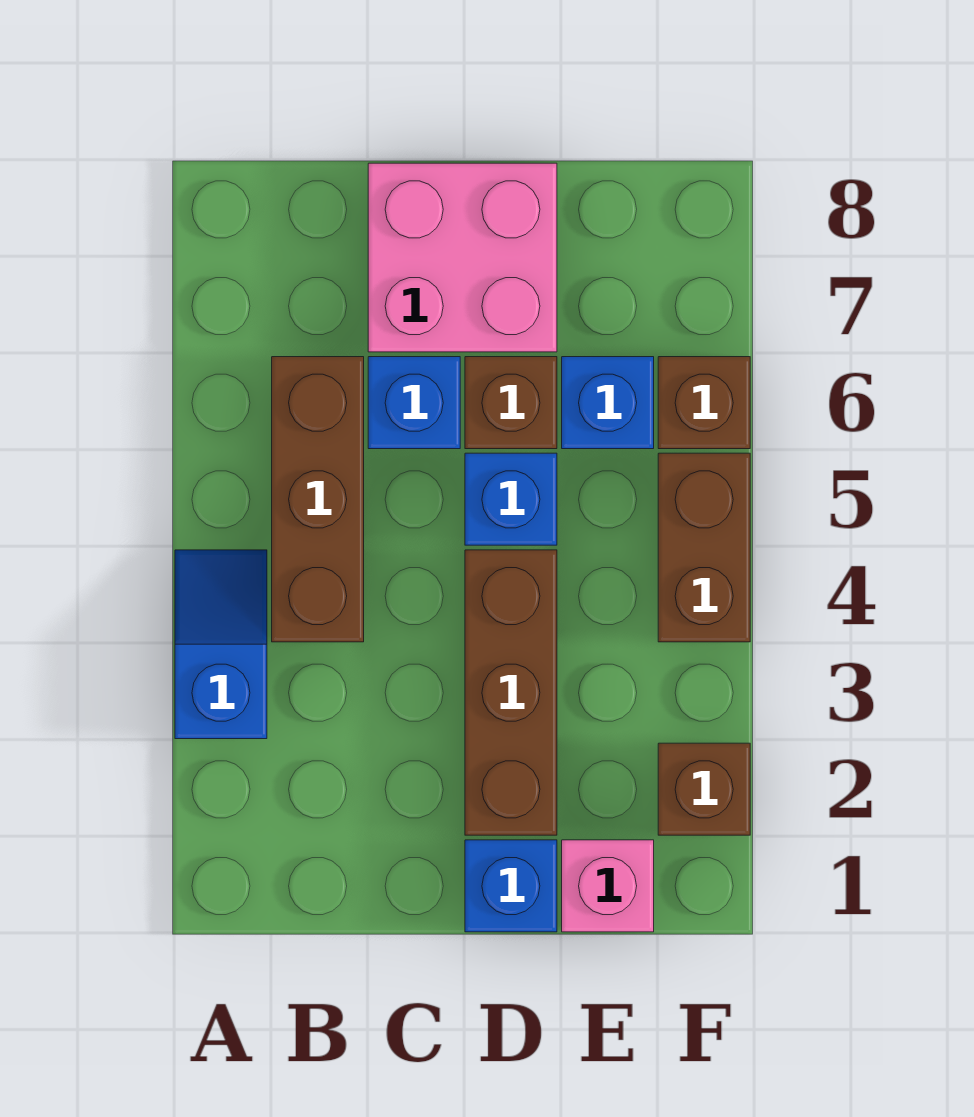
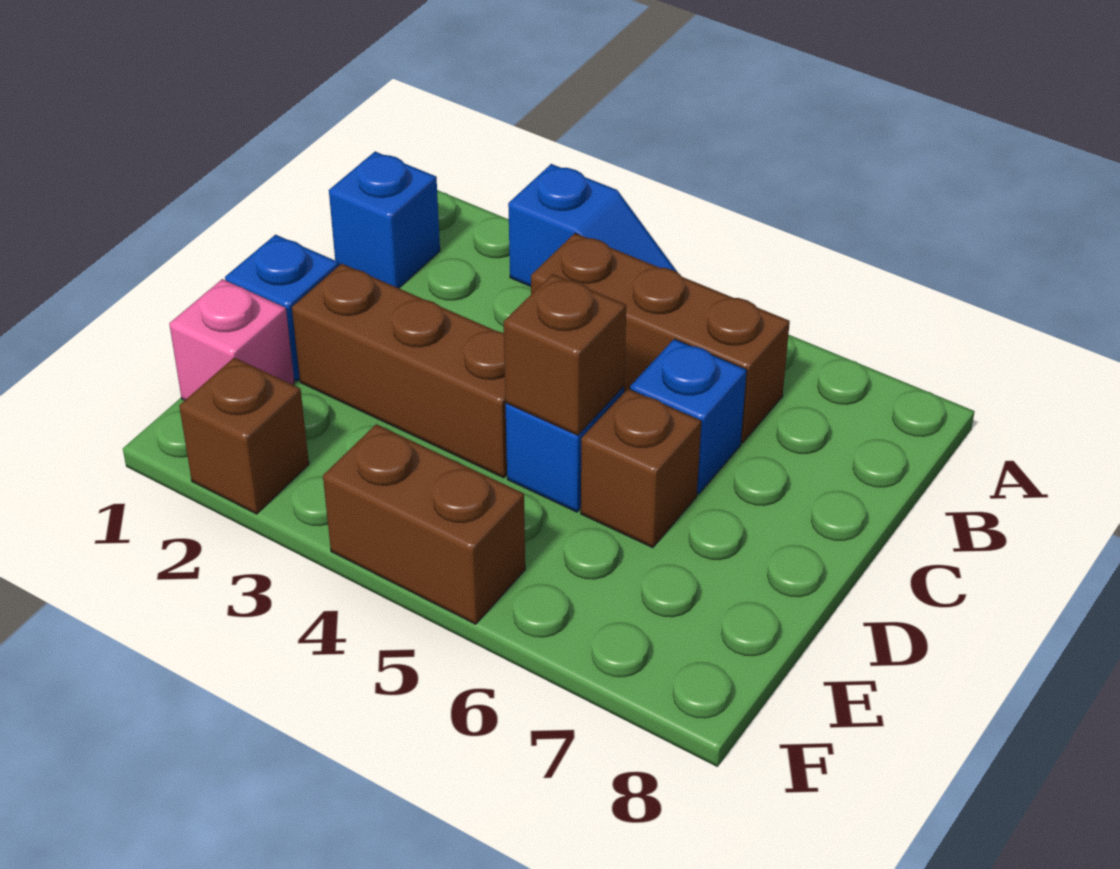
pink brick C7:D8 level 1 -> none
blue brick E6 level 1 -> blue brick B1 level 1
brown brick F6 level 1 -> brown brick D5 level 2

